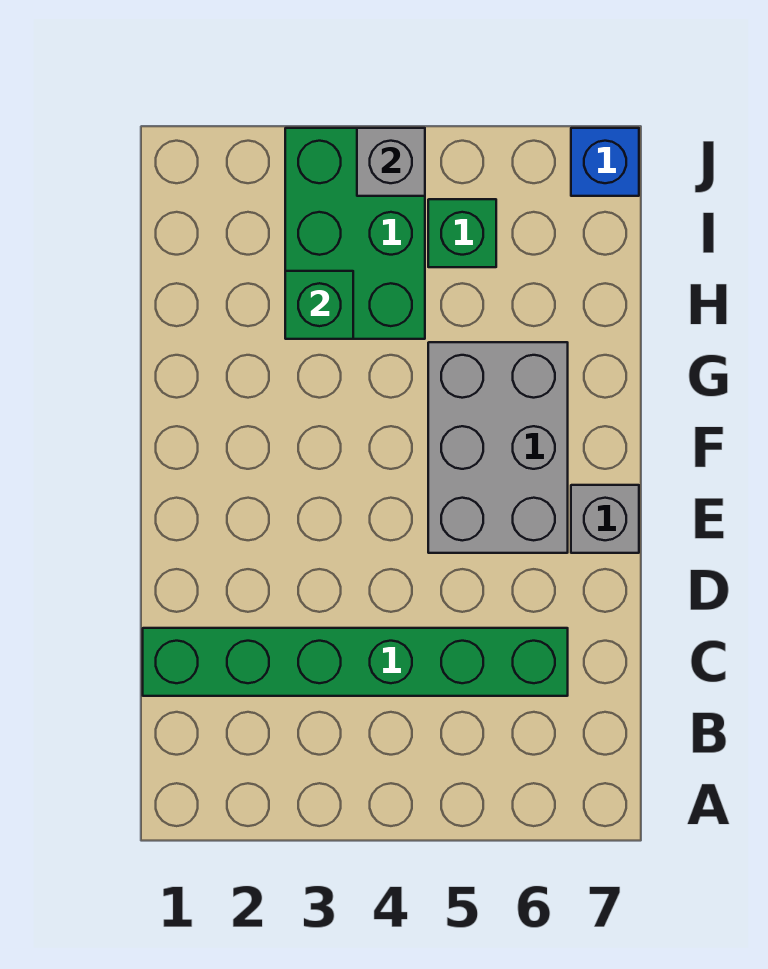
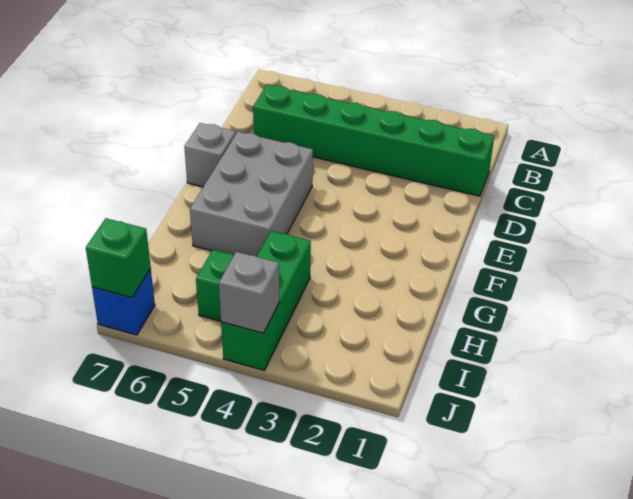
green brick H3:J4 level 1 -> green brick H4:J4 level 1
green brick H3 level 2 -> green brick J7 level 2

